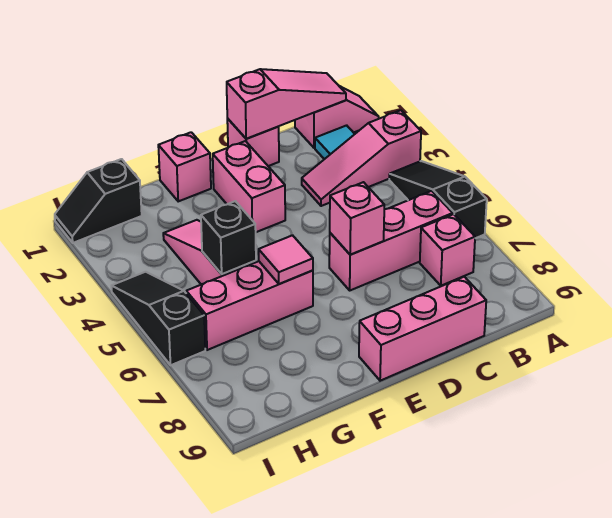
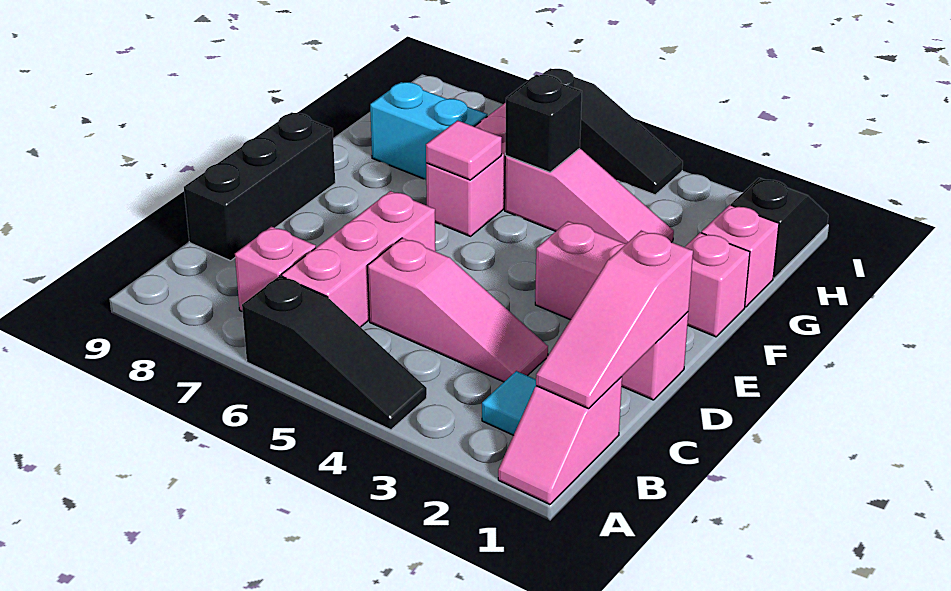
pink slope A3:C3 level 1 top A -> pink slope C3:C5 level 1 top 5
pink brick C9:E9 level 1 -> black brick C9:E9 level 1
pink brick D6 level 2 -> pink brick G1 level 1
none -> cyan brick G7:G8 level 1

